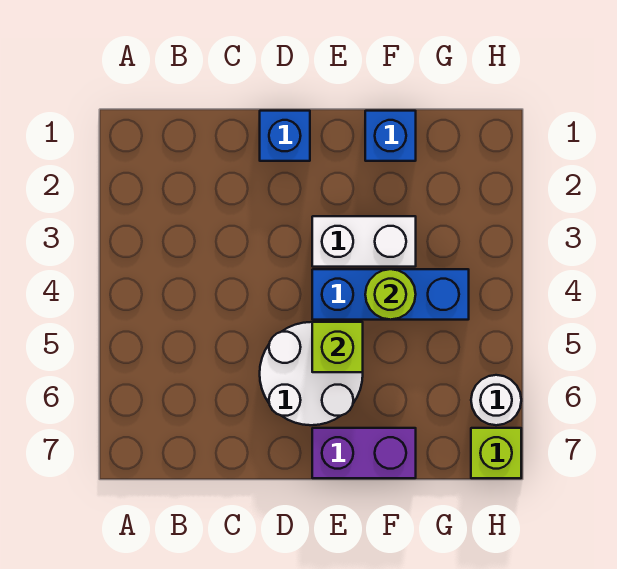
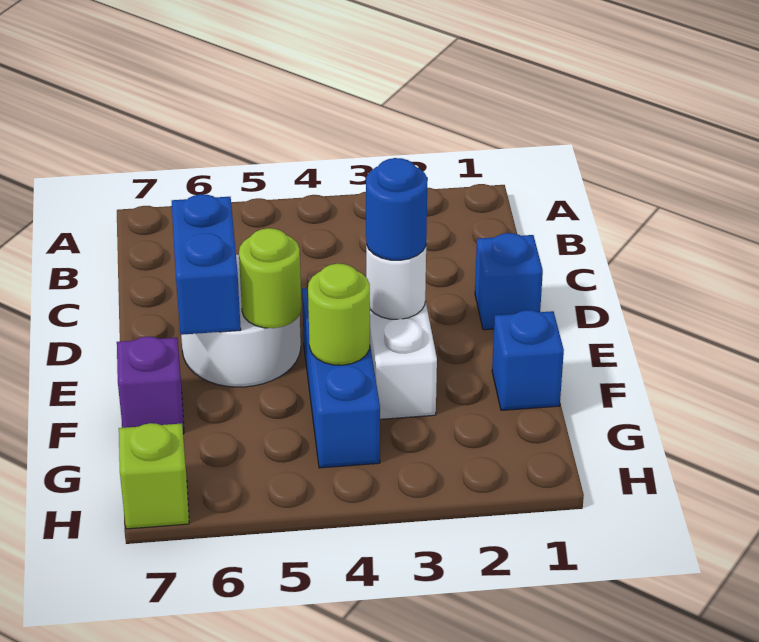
none -> blue brick D6:E6 level 2
none -> blue round brick E3 level 3
lime brick E5 level 2 -> lime round brick E5 level 2
purple brick E7:F7 level 1 -> purple brick F7 level 1
white round brick H6 level 1 -> white round brick E3 level 2

